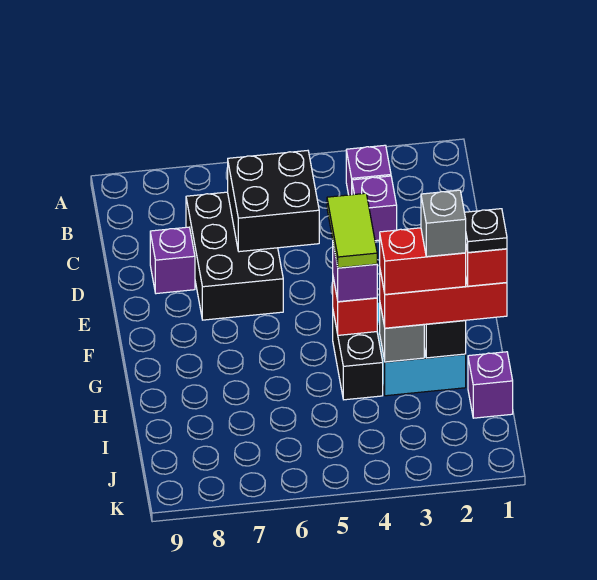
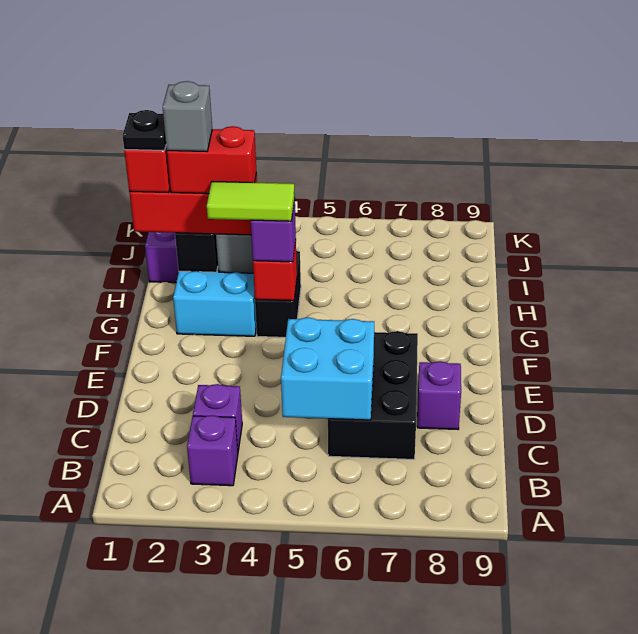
black brick C5:D6 level 2 -> cyan brick C5:D6 level 2
lime tile F4:G4 level 4 -> lime tile G3:G4 level 4

